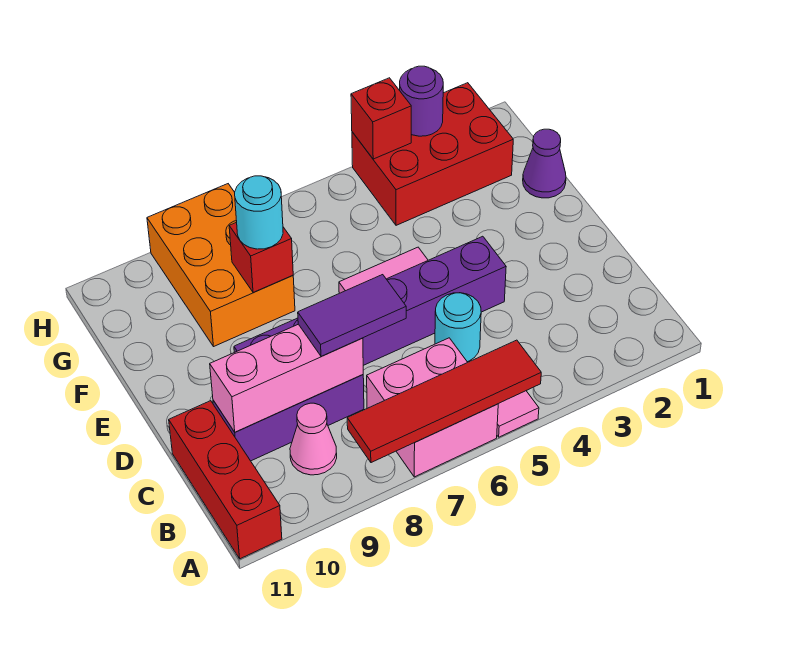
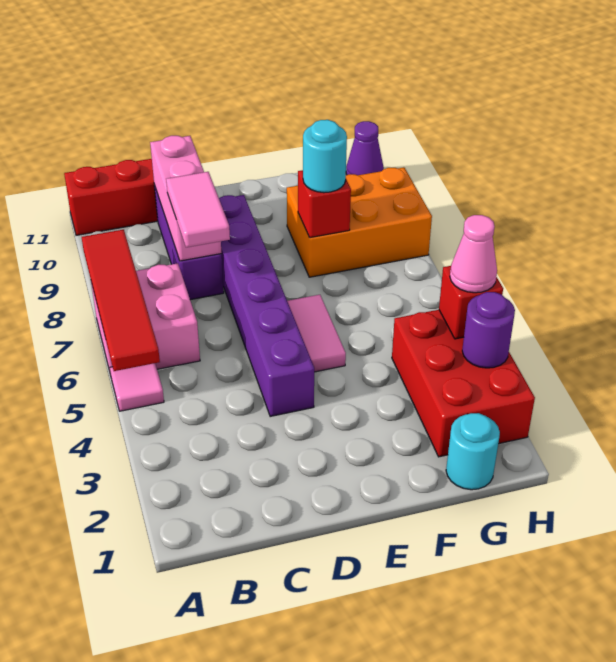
pink cone B9 level 1 -> pink cone H4 level 3
cyan round brick C5 level 1 -> cyan round brick G1 level 1
purple tile C7:C8 level 3 -> pink tile C7:C8 level 3
purple cone F1 level 1 -> purple cone H11 level 1

